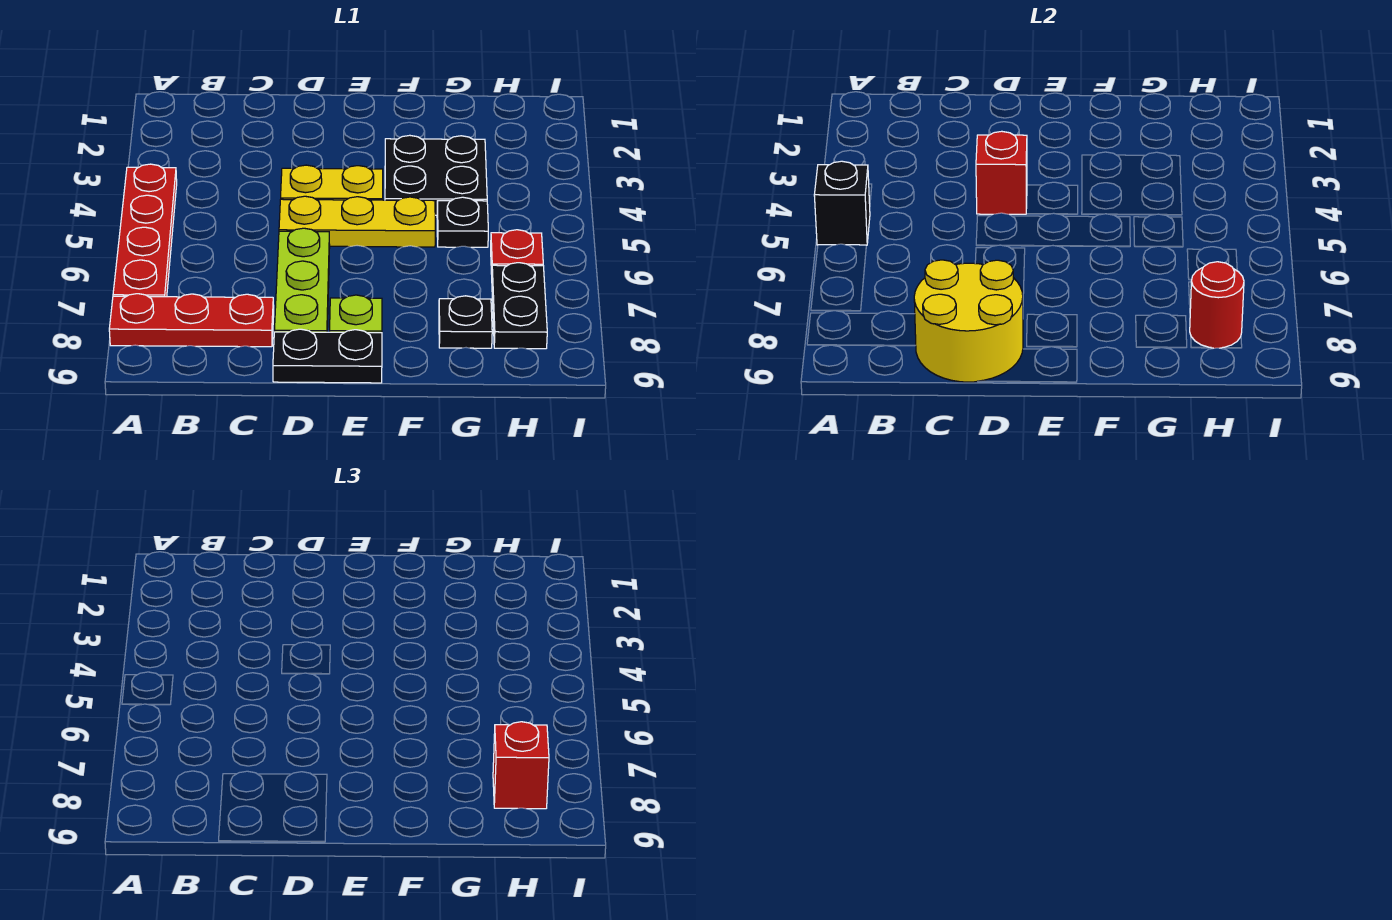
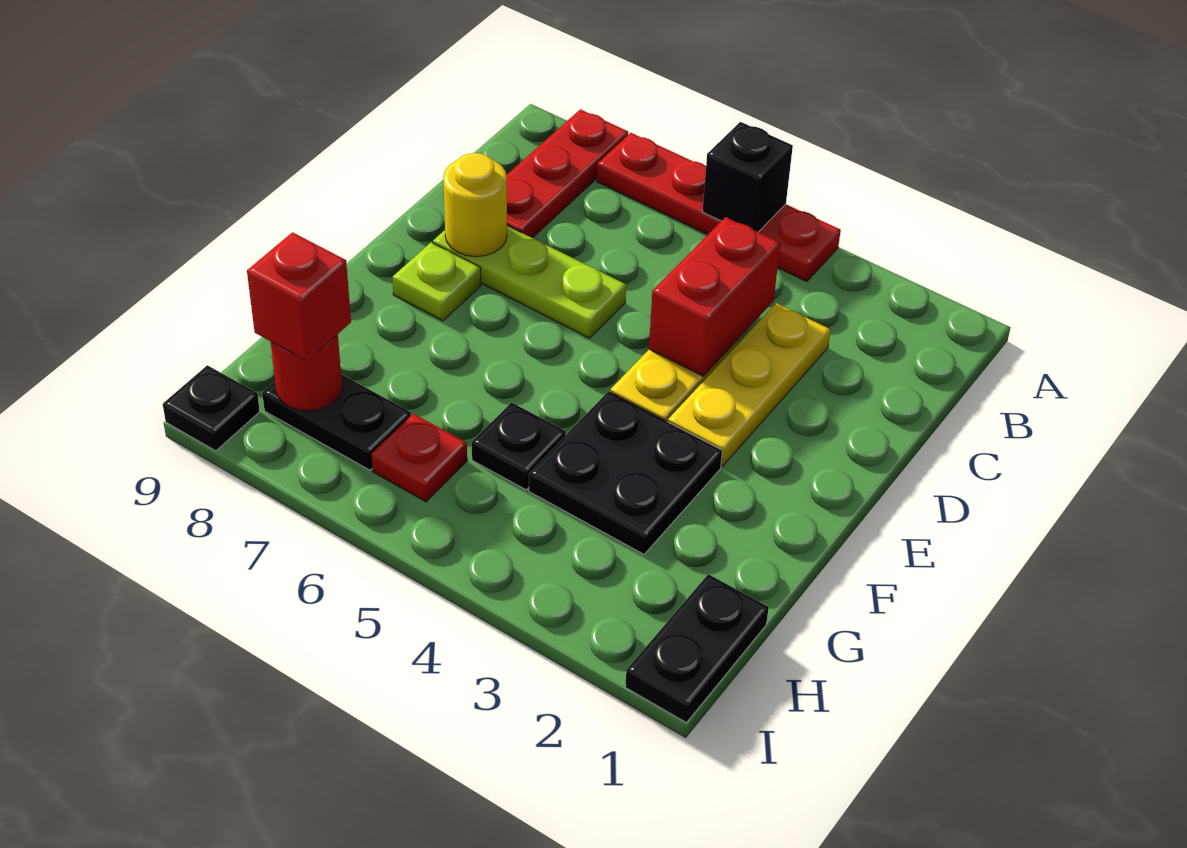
yellow round brick C8:D9 level 2 -> yellow round brick D8 level 2
red brick D4 level 2 -> red brick C4:D4 level 2
yellow plate D5:F5 level 1 -> yellow plate C3:E3 level 1
black plate D9:E9 level 1 -> black plate H1:I1 level 1
black plate G8 level 1 -> black plate I9 level 1

